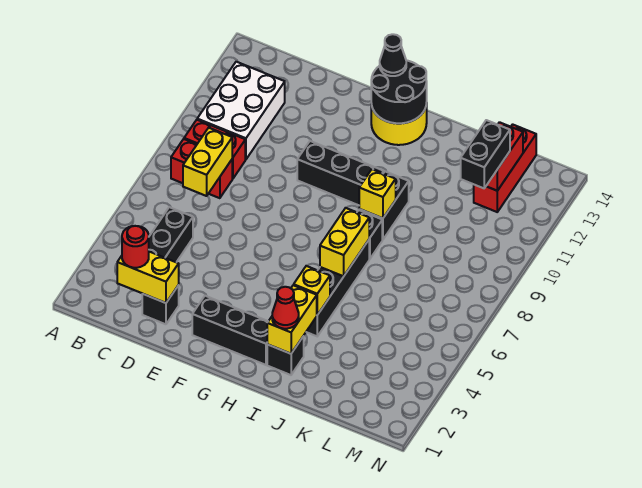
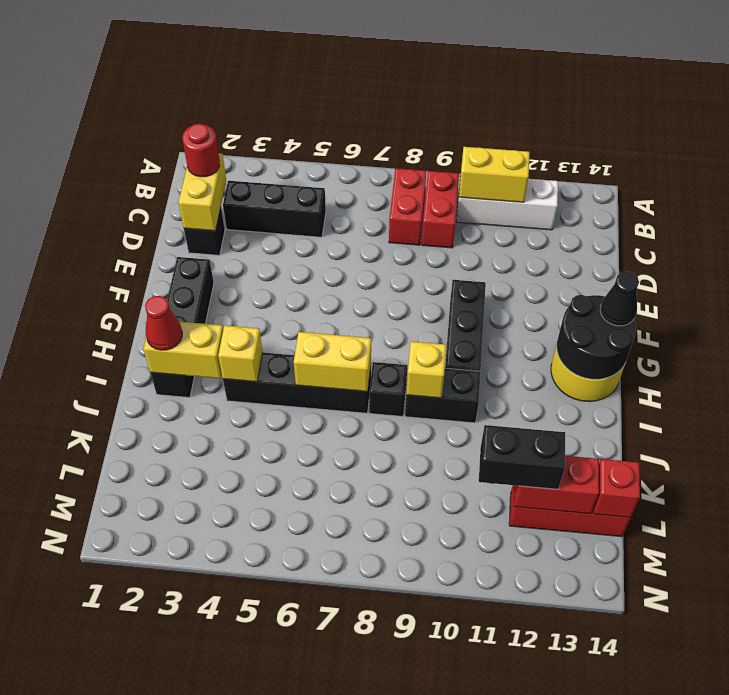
white brick B10:C12 level 1 -> white brick B10:B12 level 1
yellow brick C7:C8 level 2 -> yellow brick B10:B11 level 2
none -> red brick L14 level 2

